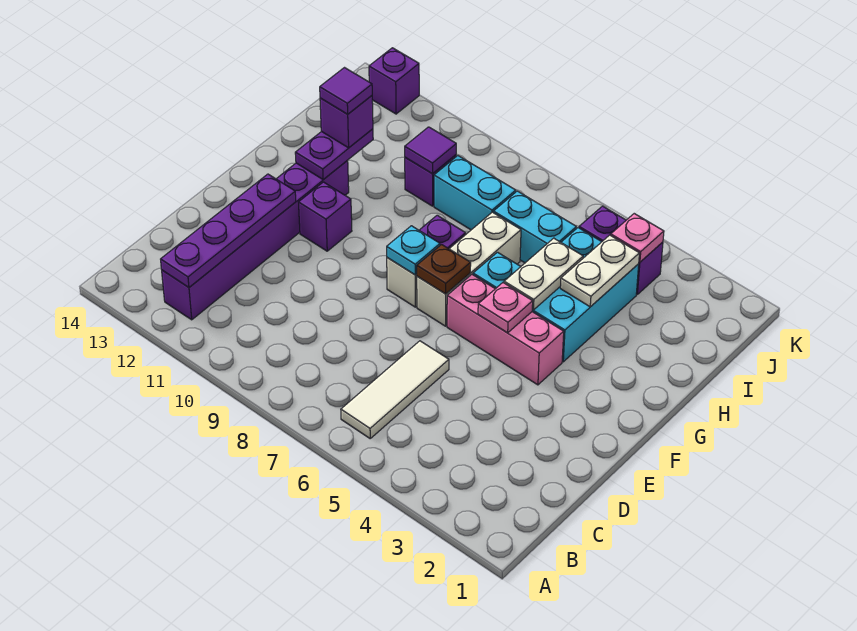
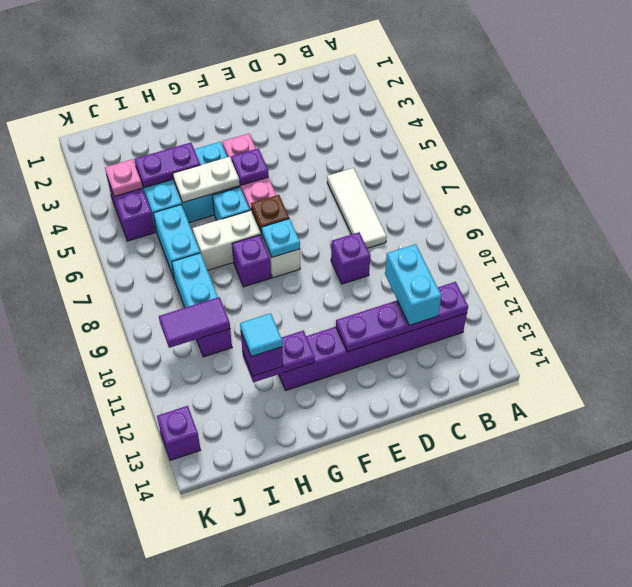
white tile B6:D6 level 1 -> white tile C6:C8 level 1
none -> cyan brick C11:C12 level 3
pink plate F5 level 2 -> purple plate F5 level 2
purple brick F11 level 1 -> purple brick D9 level 1
white plate H4:I4 level 2 -> purple plate H4:I4 level 2
purple tile H12 level 4 -> cyan tile H12 level 4
purple tile I10 level 2 -> purple tile I10:J10 level 2

